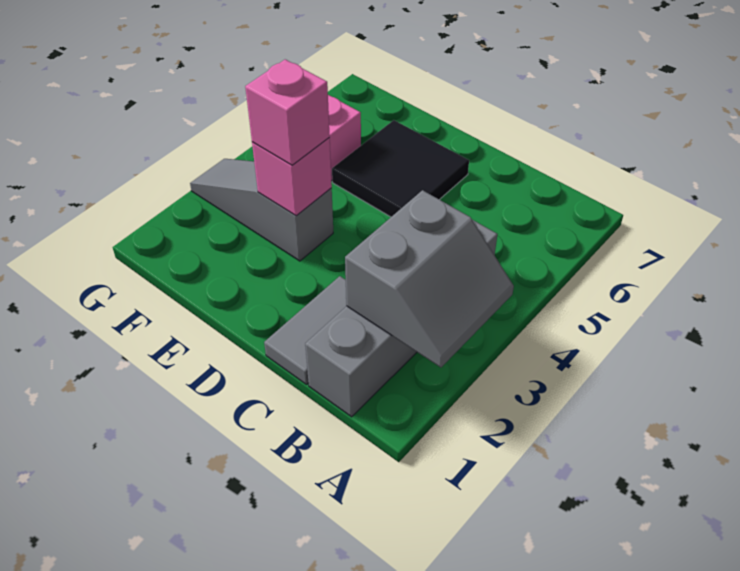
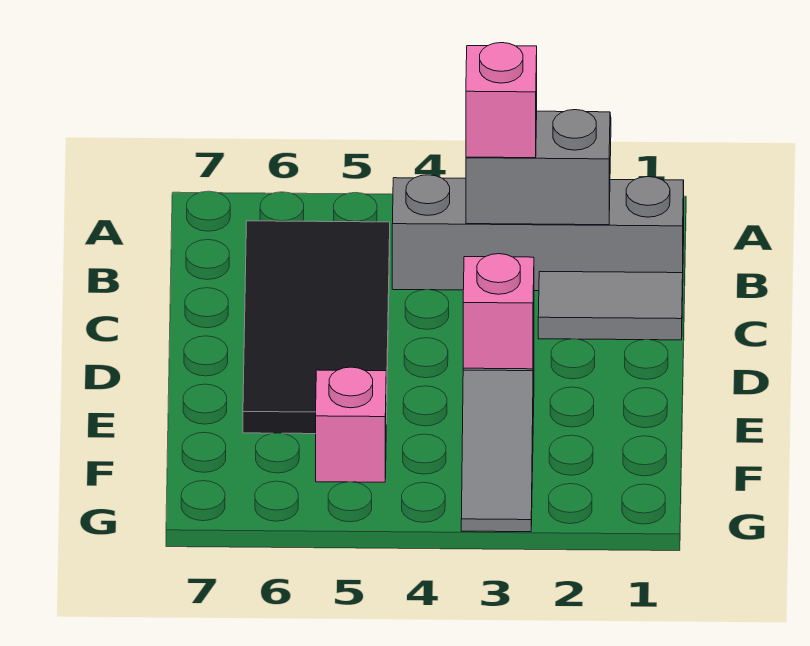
black tile D5:E6 level 1 -> black tile B5:E6 level 1
pink brick E3 level 3 -> pink brick B3 level 3

